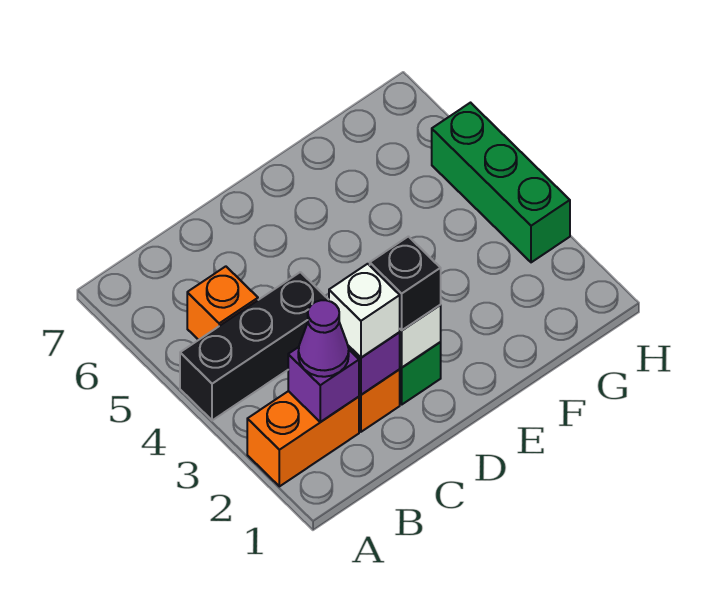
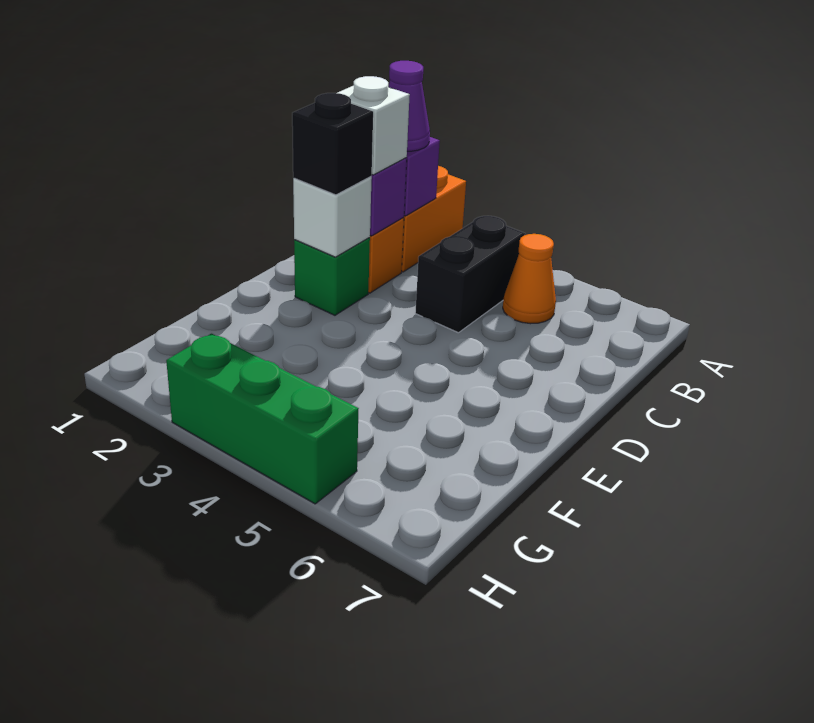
black brick A4:C4 level 1 -> black brick B4:C4 level 1
orange brick B5 level 1 -> orange cone B5 level 1

